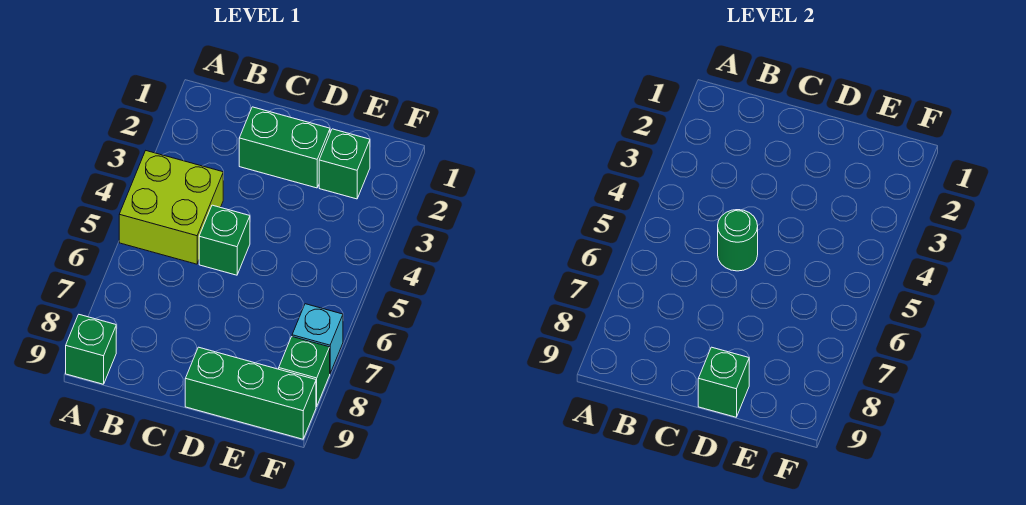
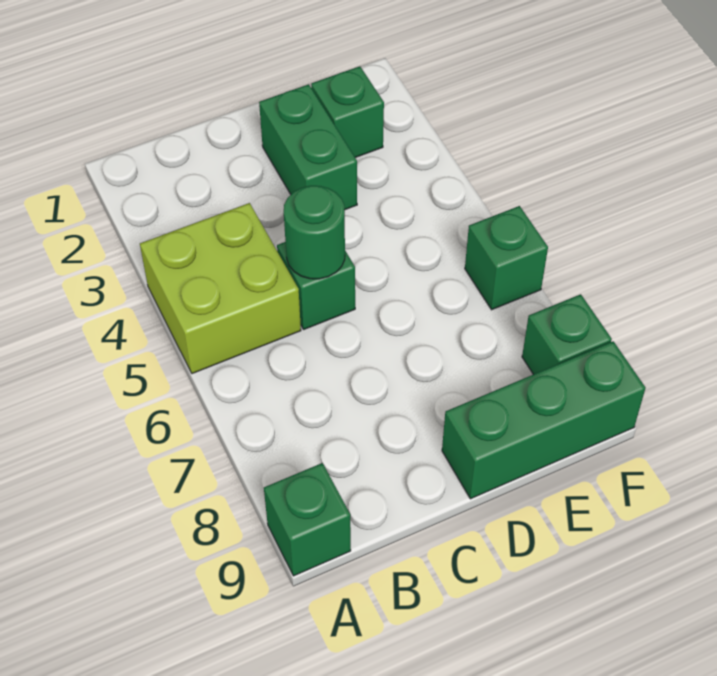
green brick C2:D2 level 1 -> green brick D2:D3 level 1
green brick D9 level 2 -> green brick F6 level 1
cyan brick F7 level 1 -> none

